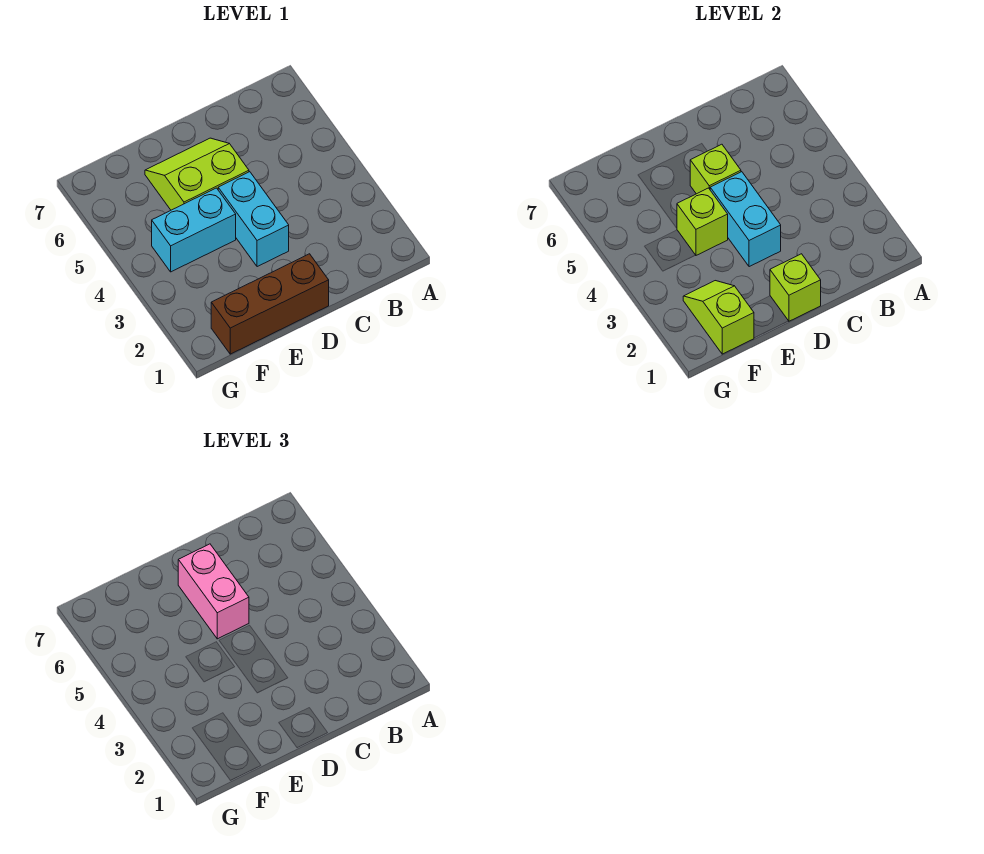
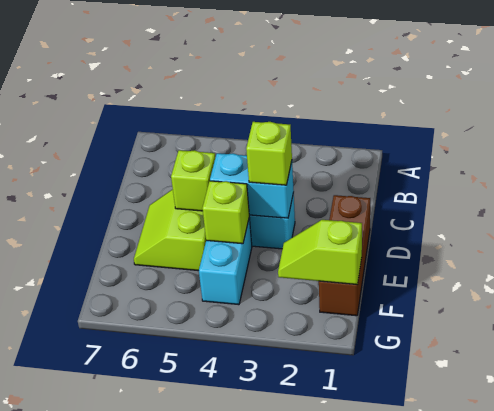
lime brick D1 level 2 -> lime brick D3 level 3
pink brick D5:D6 level 3 -> none

